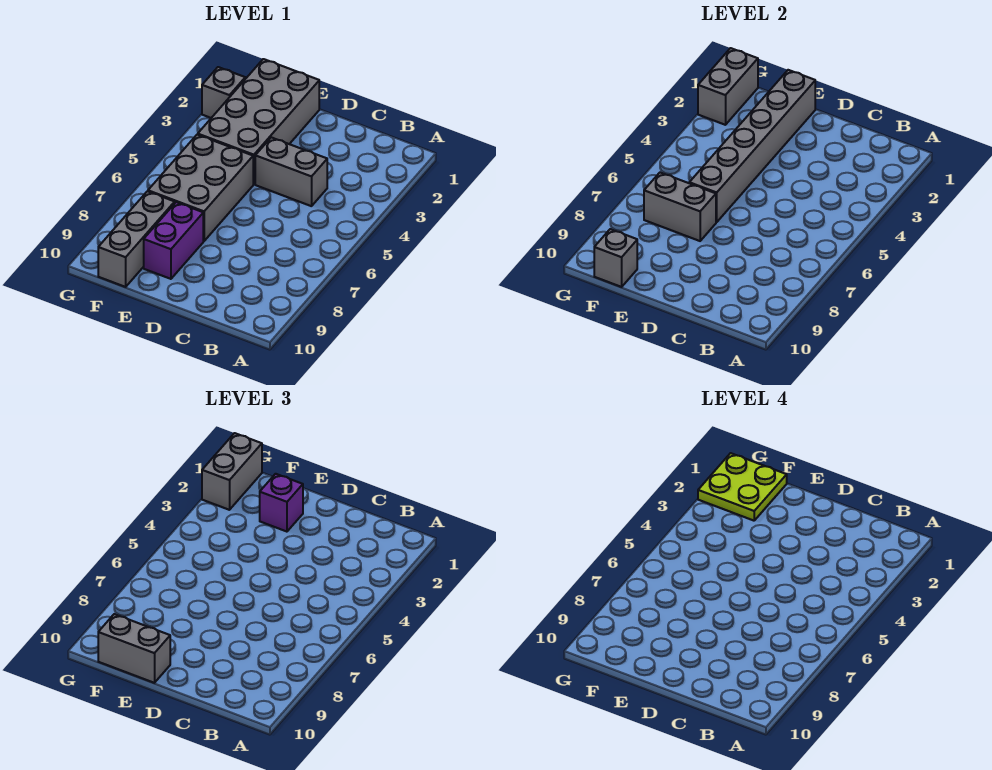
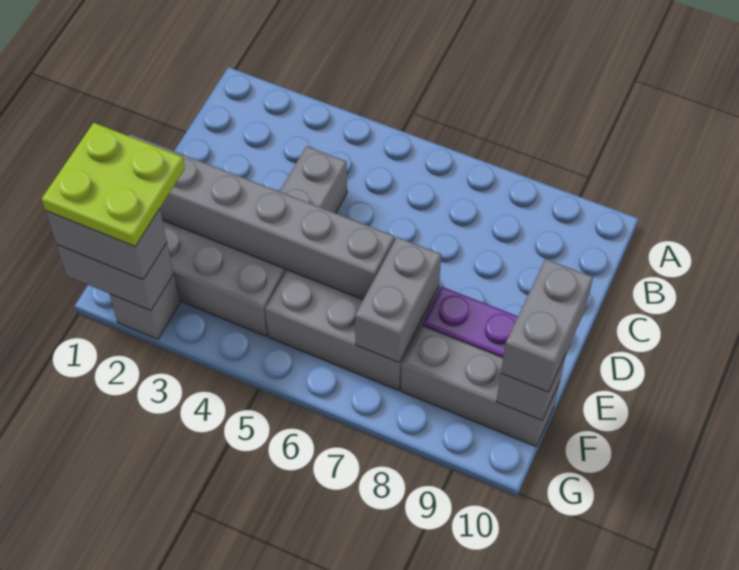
purple brick E2 level 3 -> none

